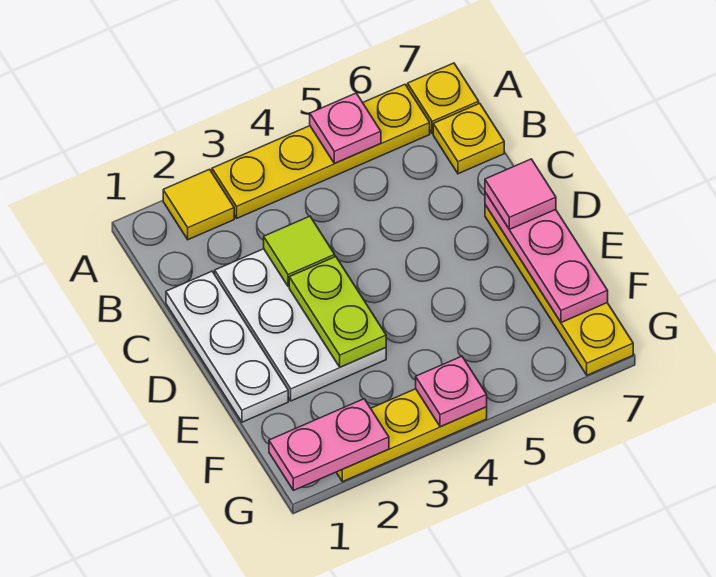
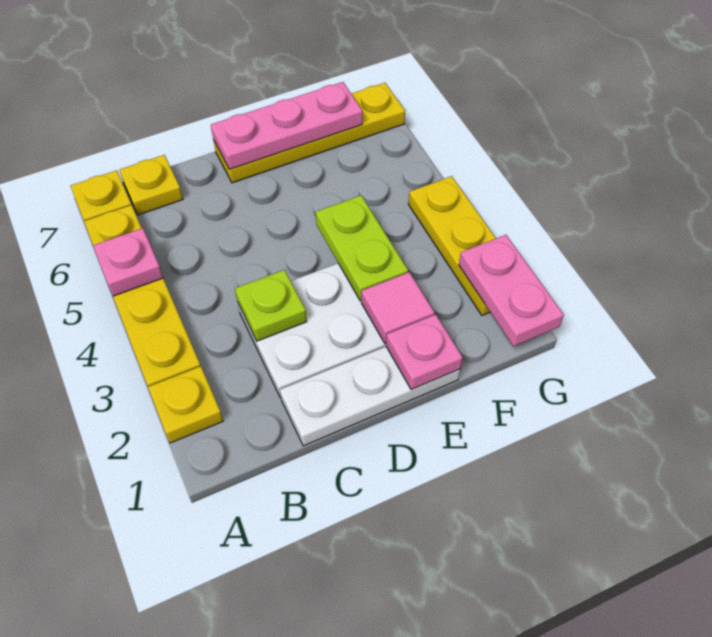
yellow tile A2 level 1 -> yellow plate A2 level 1
lime tile C3 level 2 -> lime plate C3 level 2
lime plate D3:E3 level 2 -> lime plate E3:E4 level 2
pink tile D7 level 3 -> pink tile E2 level 2
pink plate G4 level 2 -> pink plate E1 level 2

